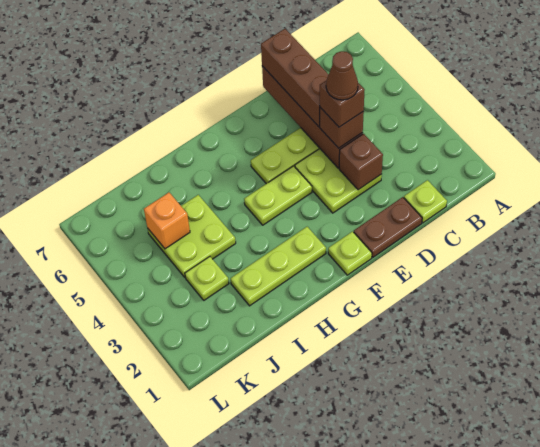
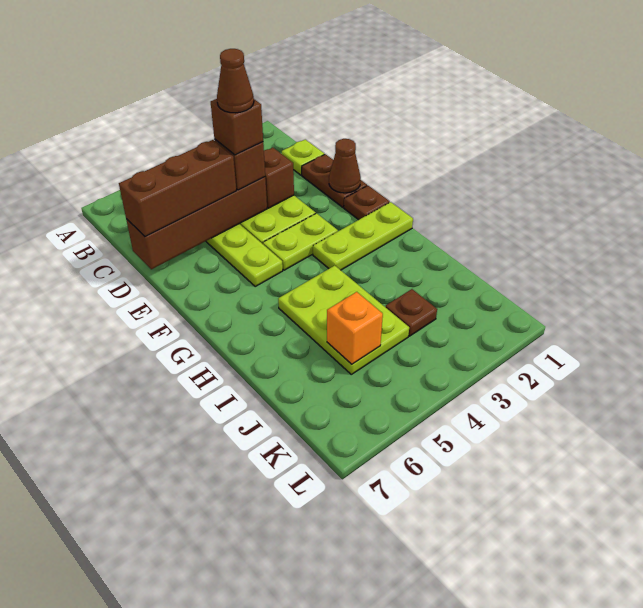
none -> brown cone E1 level 2
lime plate F1 level 1 -> brown plate F1 level 1
lime plate F4:G4 level 1 -> lime plate F3:F4 level 1
lime plate G2:I2 level 1 -> lime plate G1:G3 level 1
lime plate I4:J5 level 1 -> lime plate H4:J5 level 1
lime plate J3 level 1 -> brown plate J3 level 1

